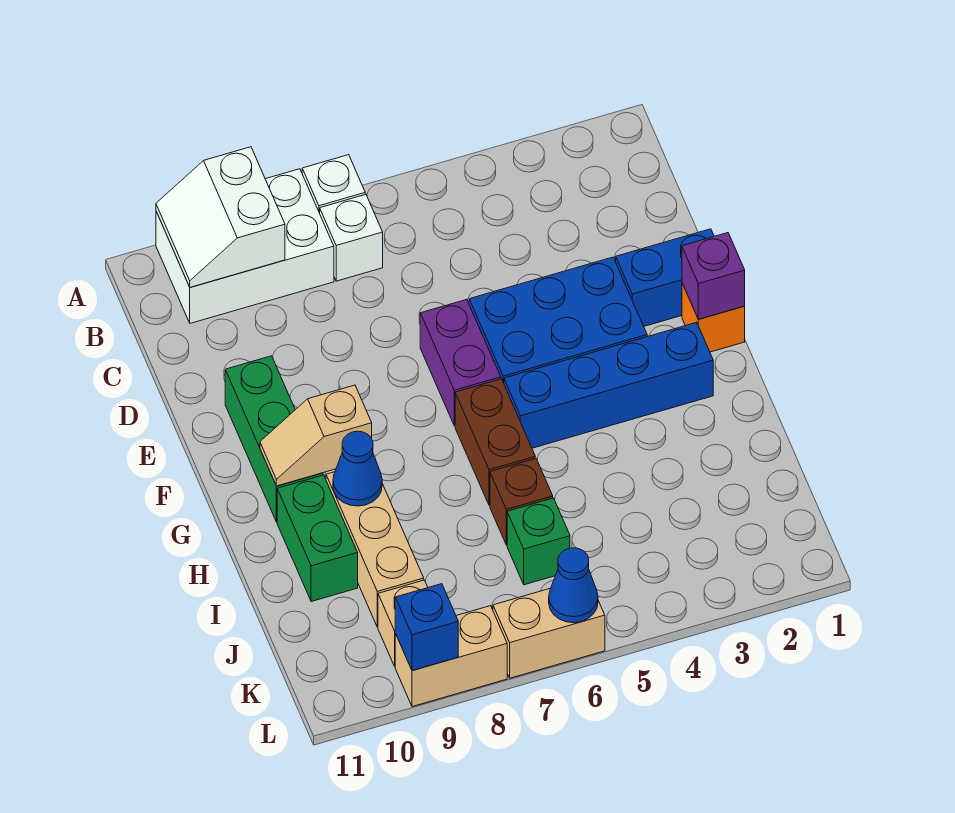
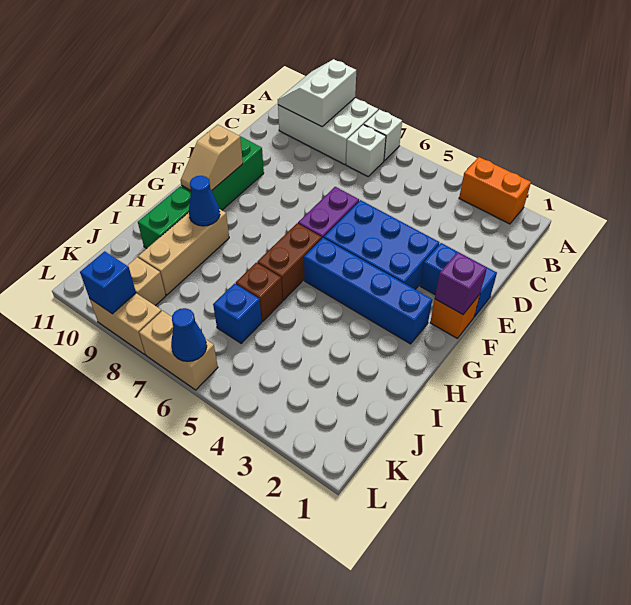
none -> orange brick A2:A3 level 1
tan slope G9:G10 level 2 top 9 -> tan slope F10:G10 level 2 top F
green brick J6 level 1 -> blue brick J6 level 1

